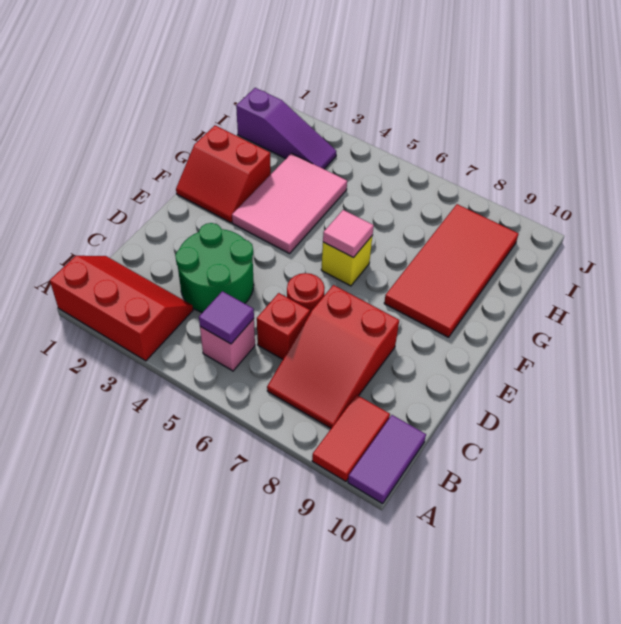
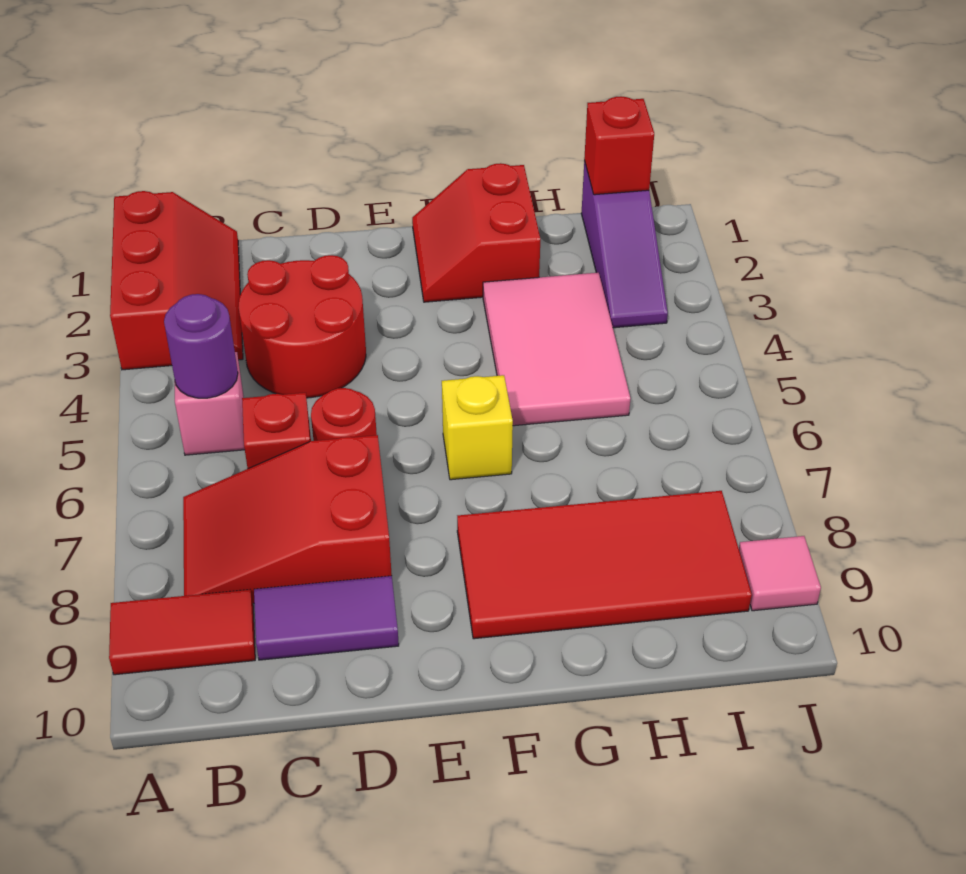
purple tile A10:B10 level 1 -> purple tile C9:D9 level 1
purple tile B5 level 2 -> purple round brick B5 level 2
green round brick C3:D4 level 1 -> red round brick C3:D4 level 1
pink tile F3:H4 level 1 -> pink tile G3:H5 level 1
pink tile F6 level 2 -> pink tile J9 level 1
none -> red brick I1 level 2

